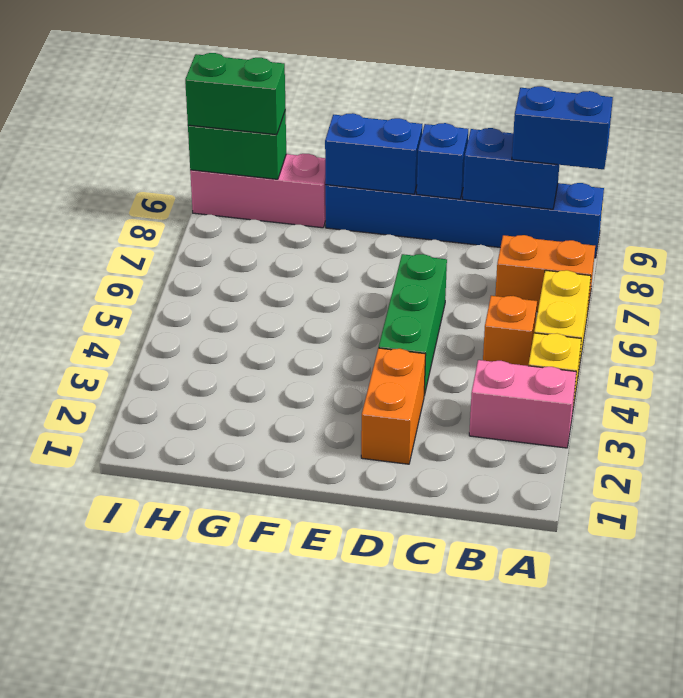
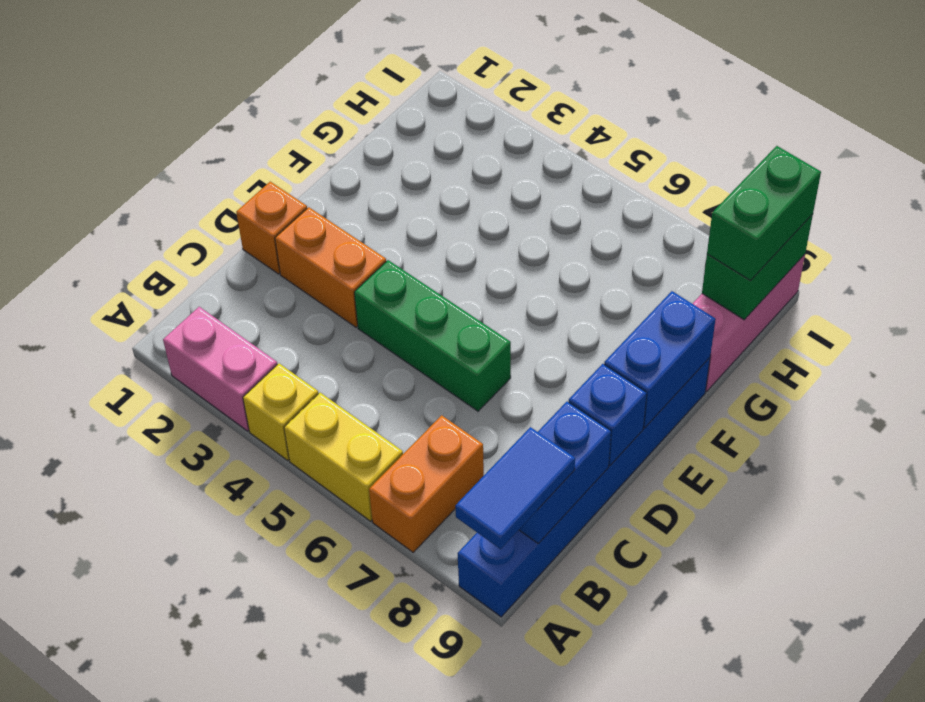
pink brick A3:B3 level 1 -> pink brick A2:A3 level 1
blue brick A9:B9 level 3 -> blue tile A9:B9 level 3
orange brick B5 level 1 -> orange brick D1 level 1

